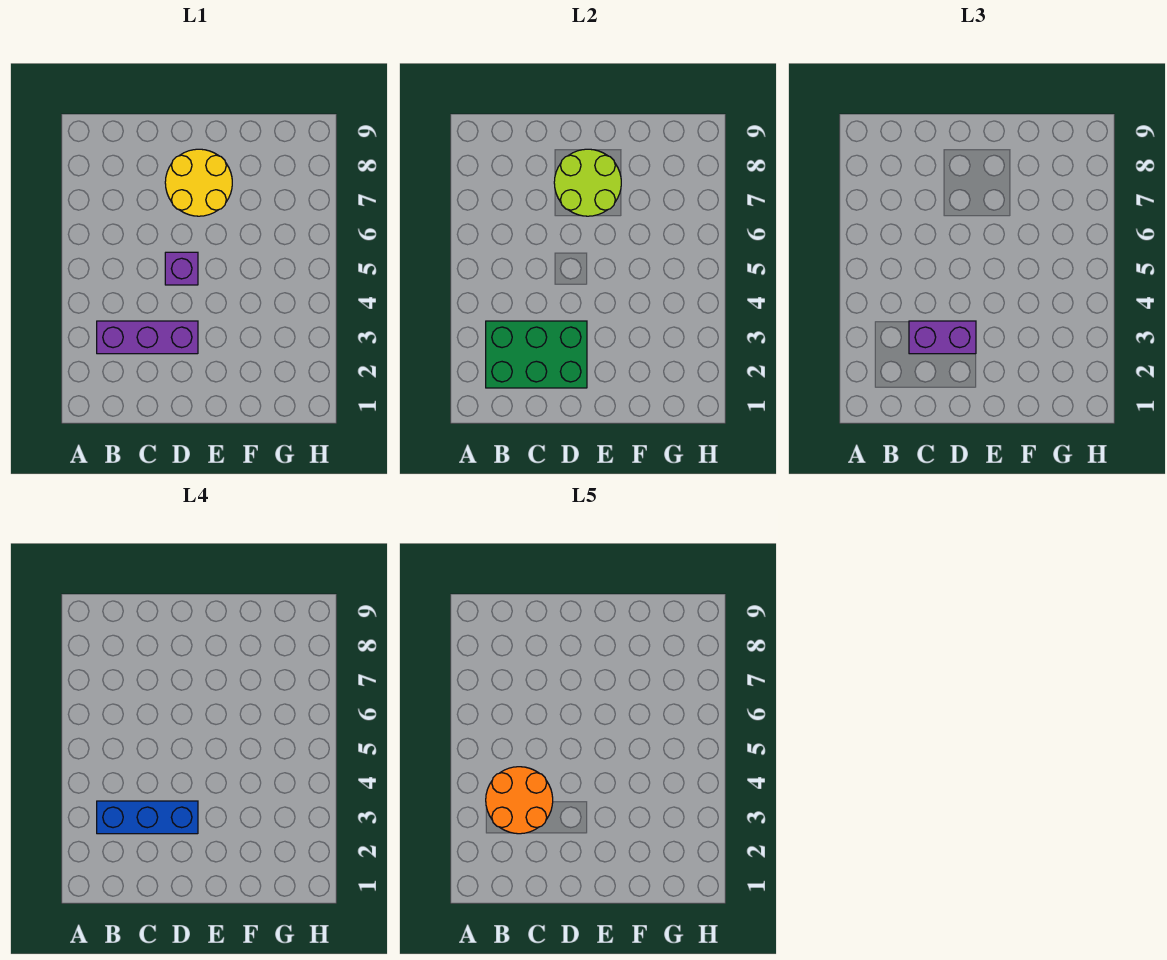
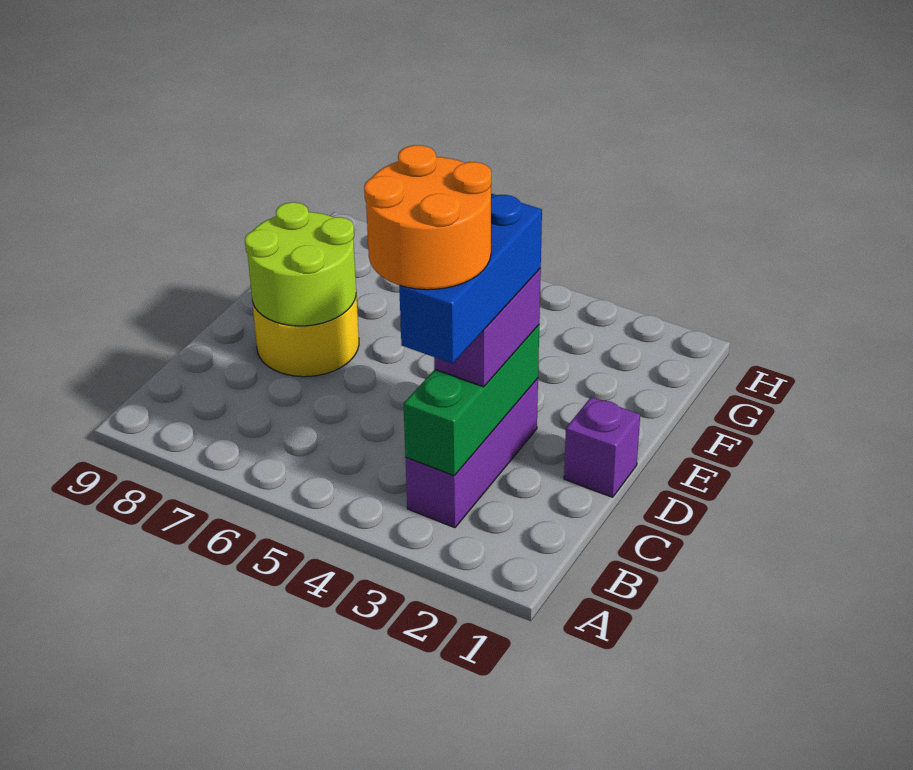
green brick B2:D3 level 2 -> green brick B3:D3 level 2
purple brick D5 level 1 -> purple brick D1 level 1

